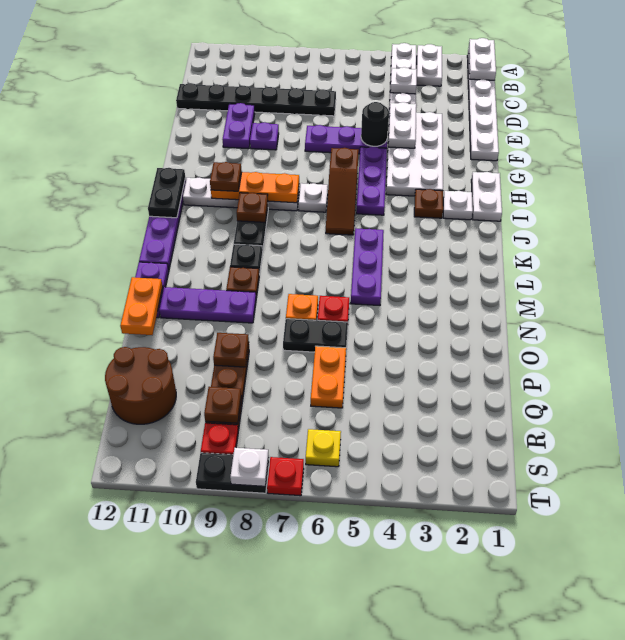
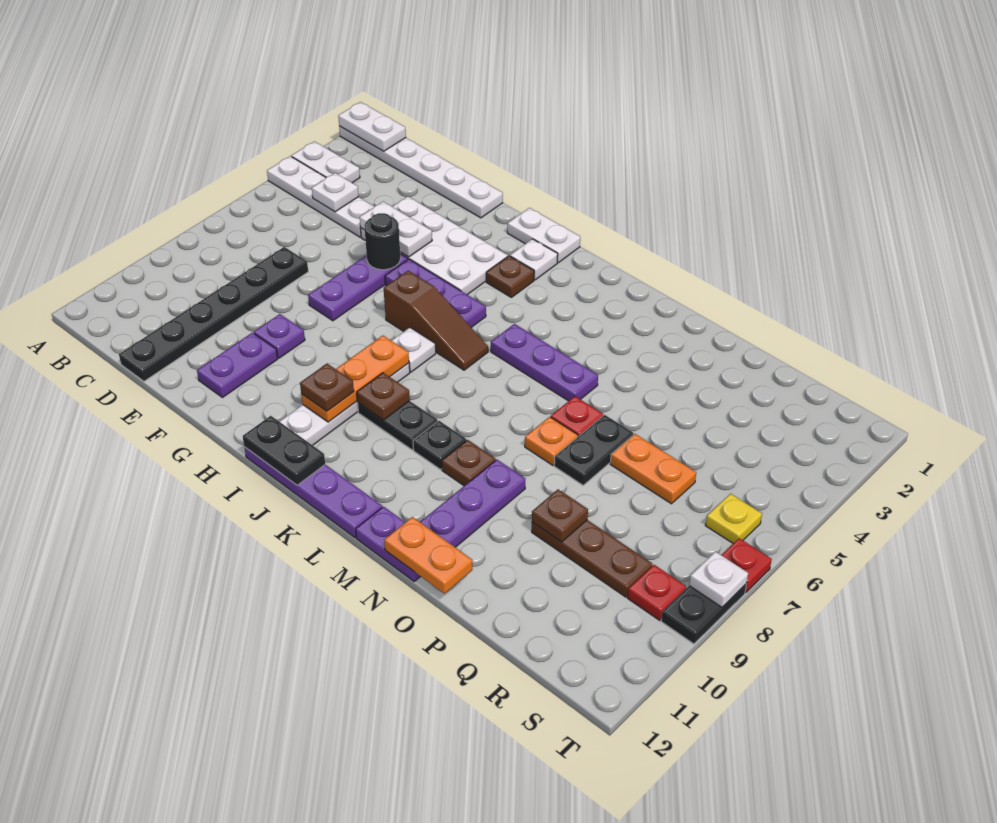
purple plate E10:F10 level 1 -> purple plate F10:F11 level 1
brown round brick Q11:R12 level 1 -> none
brown plate R9 level 2 -> none

